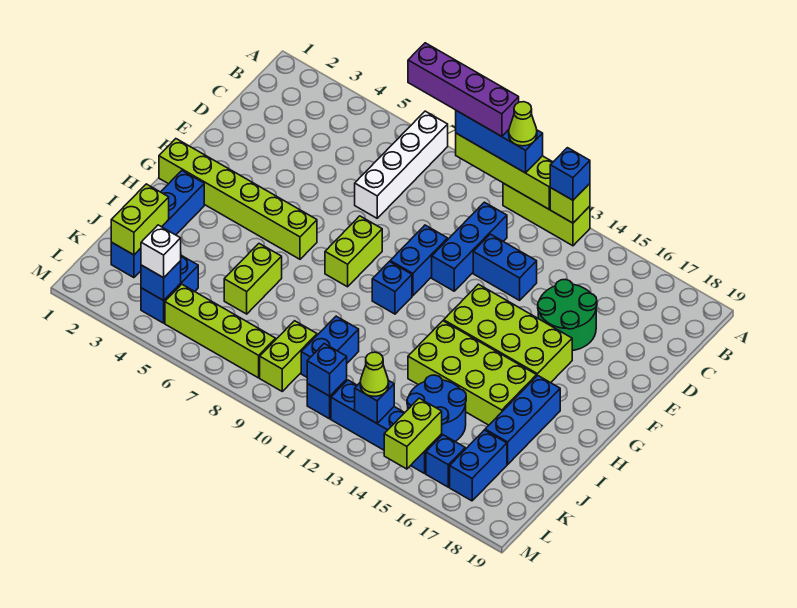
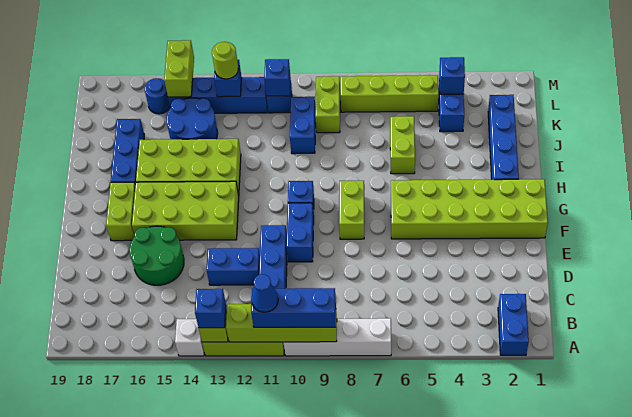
white brick A7:D7 level 1 -> white brick A7:A10 level 1
purple brick A7:A10 level 4 -> none
lime cone A11 level 4 -> blue cone A11 level 4
lime brick G1:G6 level 1 -> lime brick F1:G6 level 1
lime brick J2:K2 level 2 -> lime brick F17:G17 level 1
blue brick K17:L17 level 1 -> blue brick A2:B2 level 1
white brick L4 level 3 -> white brick A14 level 1
lime cone L13 level 3 -> lime round brick L13 level 3
blue brick L16 level 1 -> blue round brick L16 level 1

